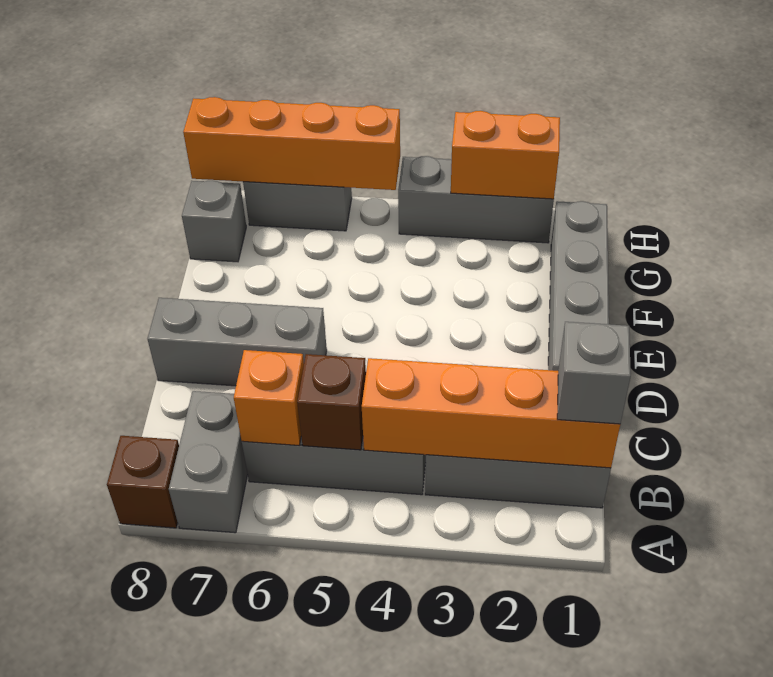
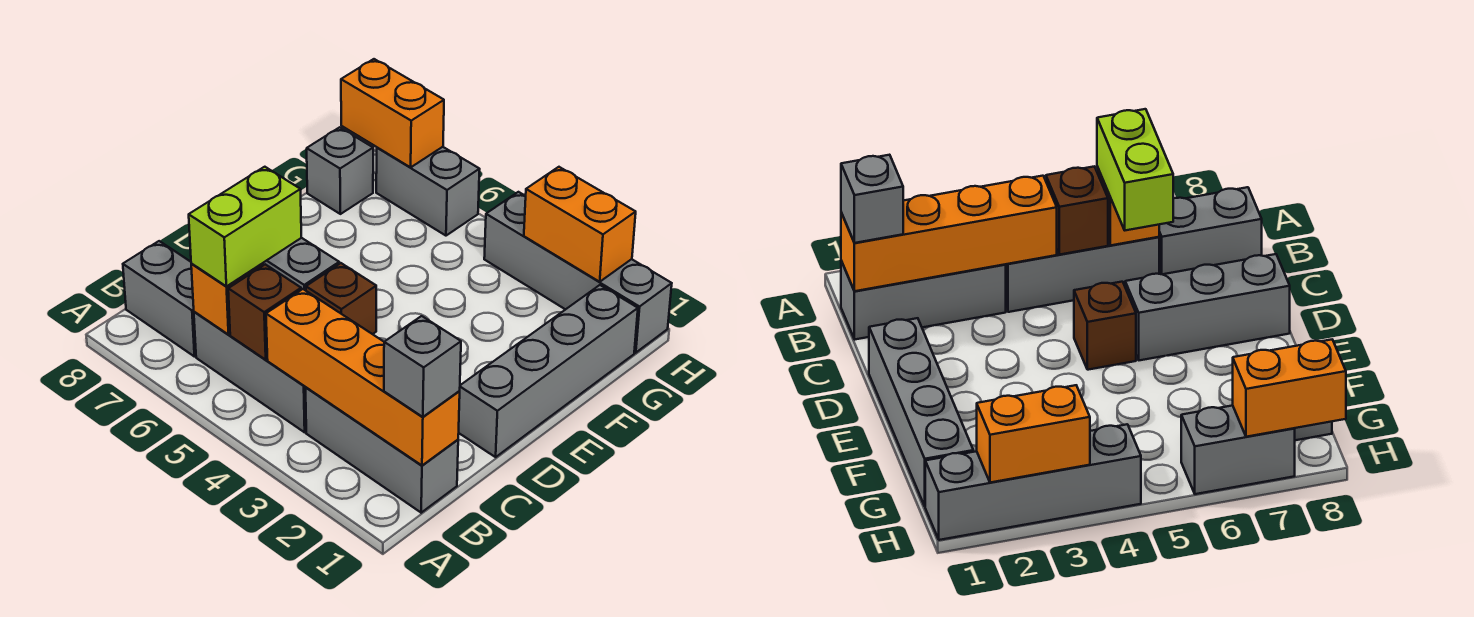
grey brick A7:B7 level 1 -> grey brick B7:B8 level 1
brown brick A8 level 1 -> brown brick D5 level 1
none -> lime brick B6:C6 level 3
grey brick H2:H4 level 1 -> grey brick H1:H4 level 1
orange brick H5:H8 level 2 -> orange brick H7:H8 level 2

